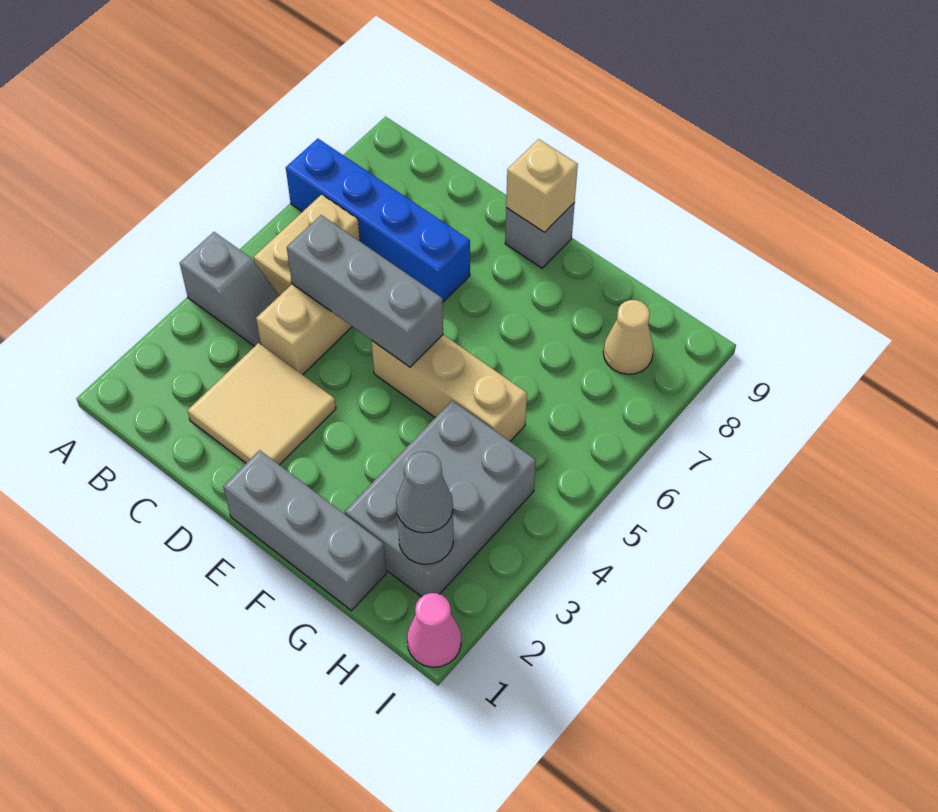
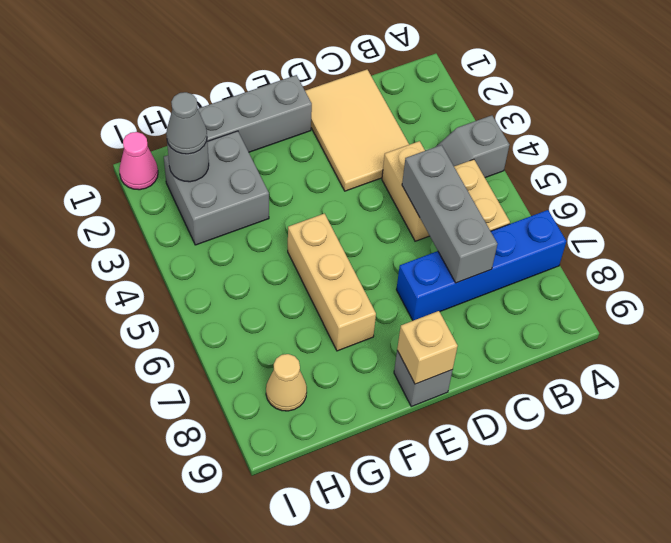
tan tile C2:D3 level 1 -> tan tile C1:D3 level 1
grey brick C5:E5 level 2 -> grey brick C5:C7 level 2
tan brick E5:G5 level 1 -> tan brick F5:F7 level 1
grey brick G2:H4 level 1 -> grey brick G2:H3 level 1

